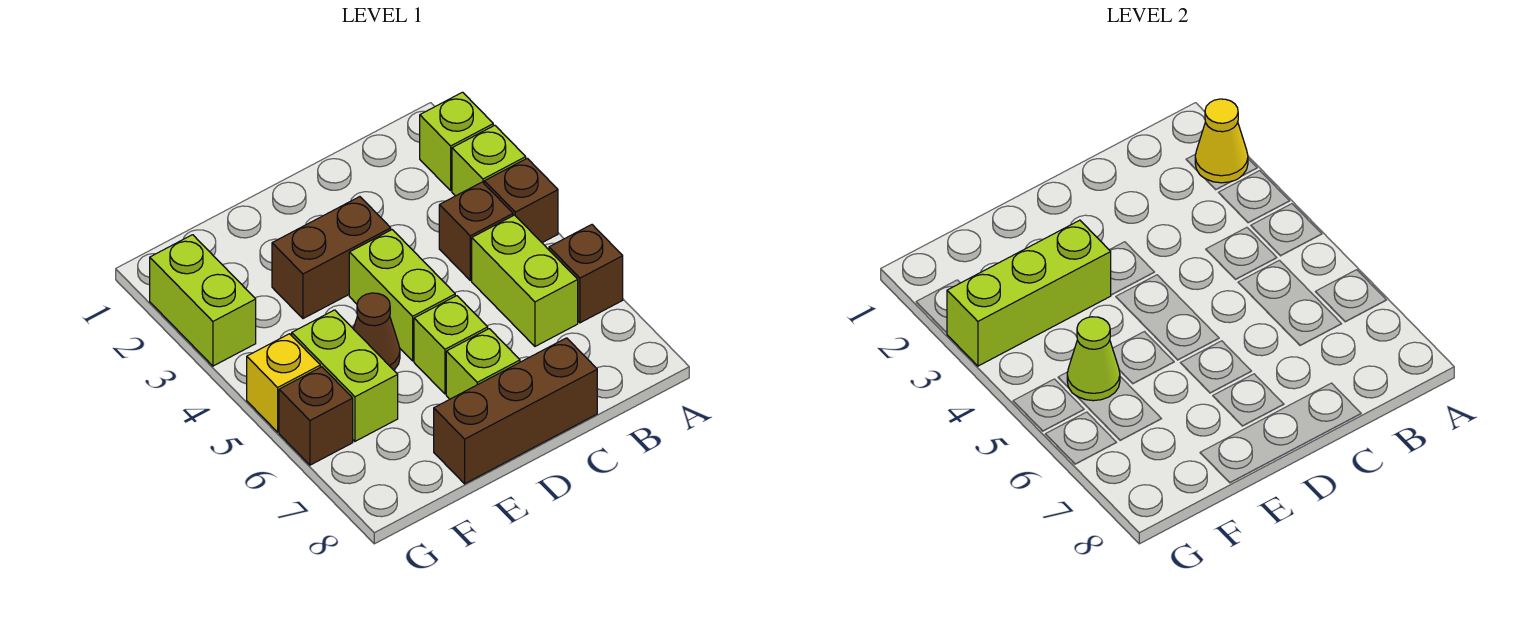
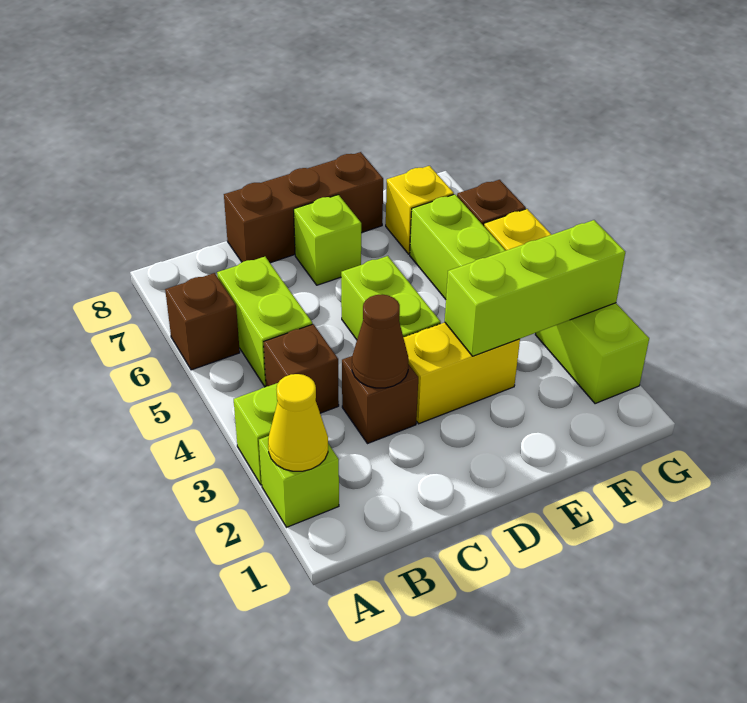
brown brick A4 level 1 -> brown brick C3 level 1
brown brick D3:E3 level 1 -> yellow brick D3:E3 level 1
lime brick D6 level 1 -> none
brown cone E5 level 1 -> brown cone C3 level 2
lime cone F5 level 2 -> none
none -> yellow brick F7 level 1

